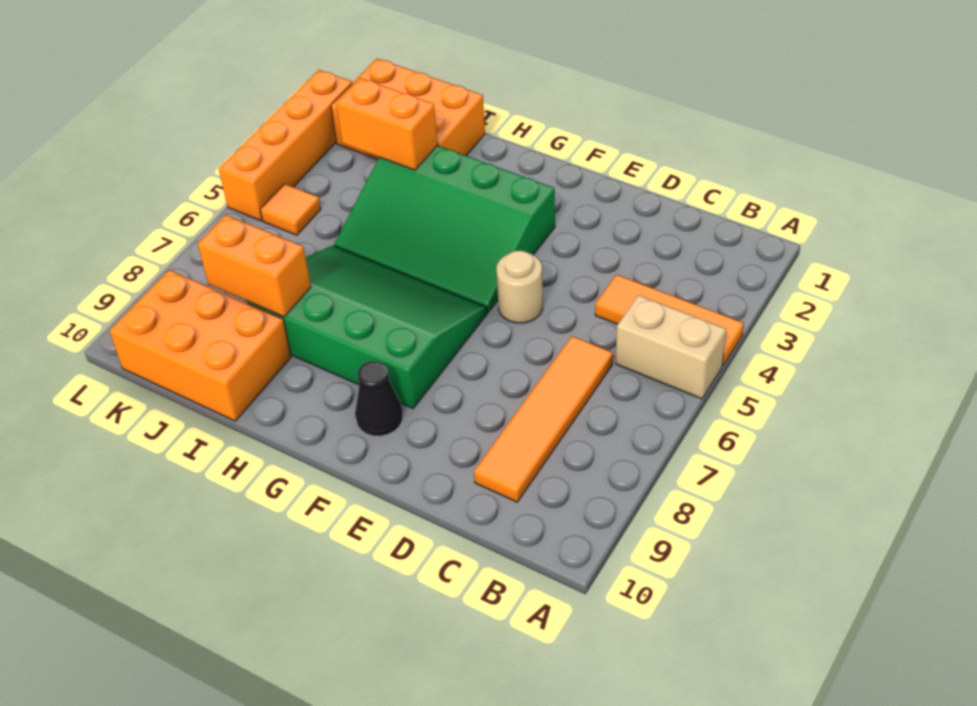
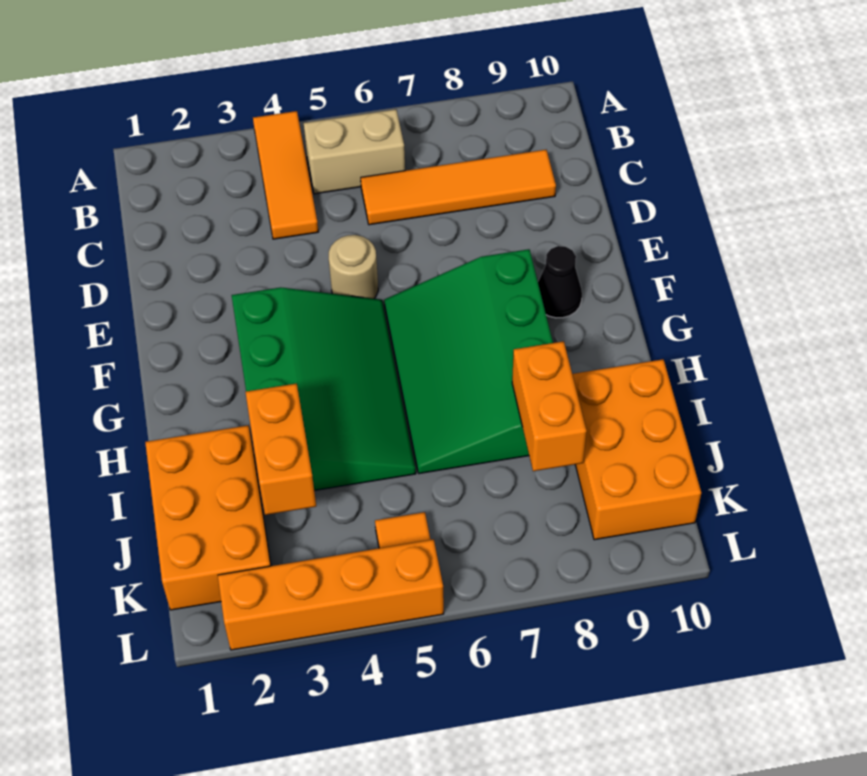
tan brick A5:B5 level 1 -> tan brick B5:B6 level 1

